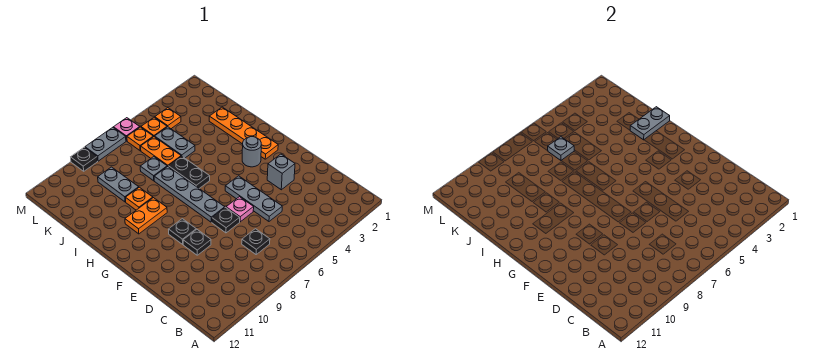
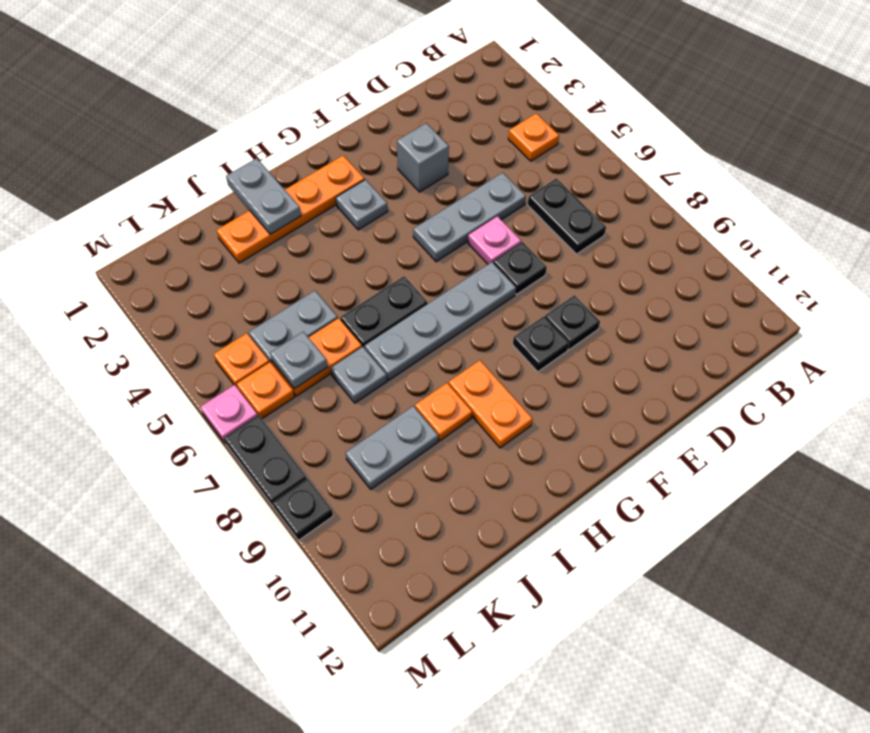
black plate C7 level 1 -> black plate C6:C7 level 1
grey round brick G3 level 1 -> grey plate G3 level 1
orange plate L4 level 1 -> orange plate B4 level 1
grey plate M7:M8 level 1 -> black plate M7:M8 level 1

